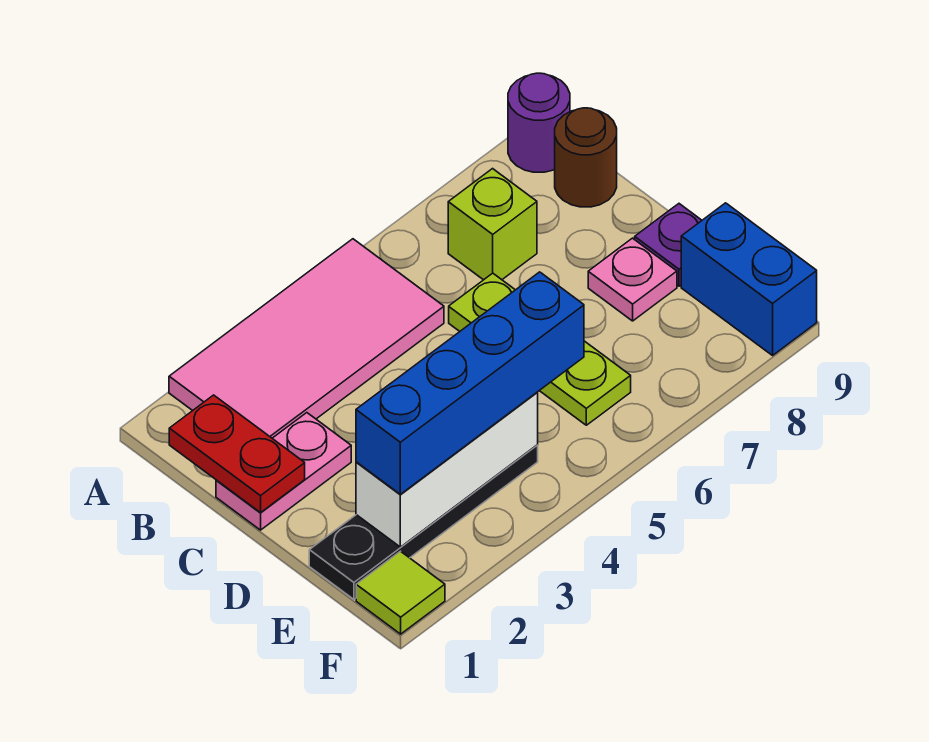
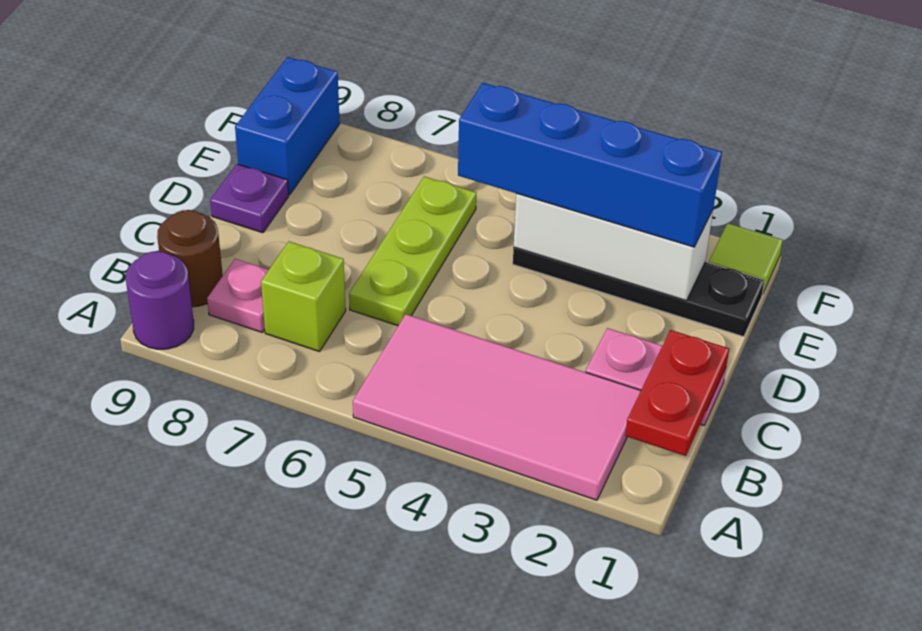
pink plate D8 level 1 -> pink plate B8 level 1

